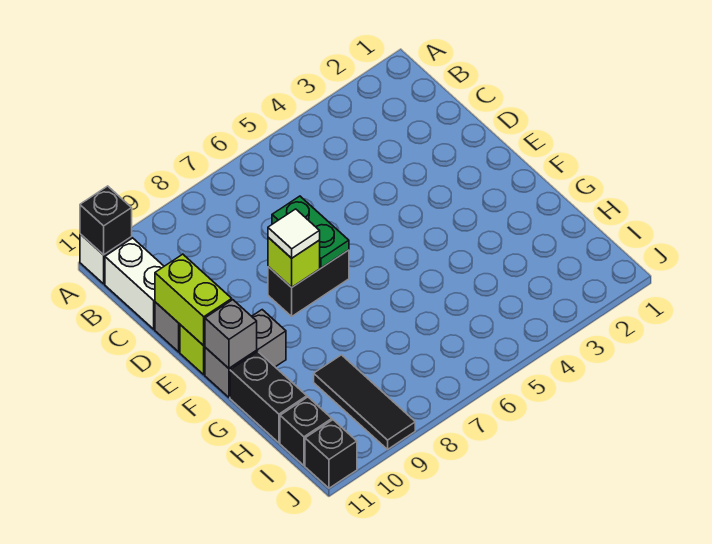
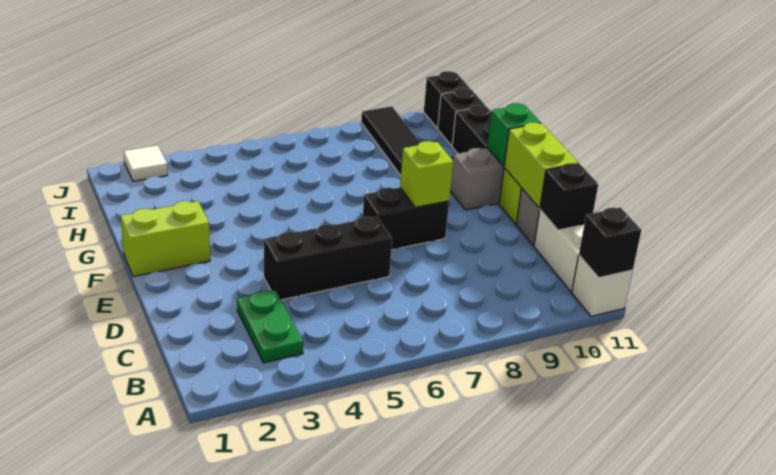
none -> black brick C11 level 2
none -> black brick D4:D6 level 1
green plate D7:E7 level 2 -> green plate B3:C3 level 1
white tile E8 level 3 -> white tile J2 level 1
none -> lime brick F1:F2 level 1
grey brick F11 level 2 -> green brick F11 level 2

